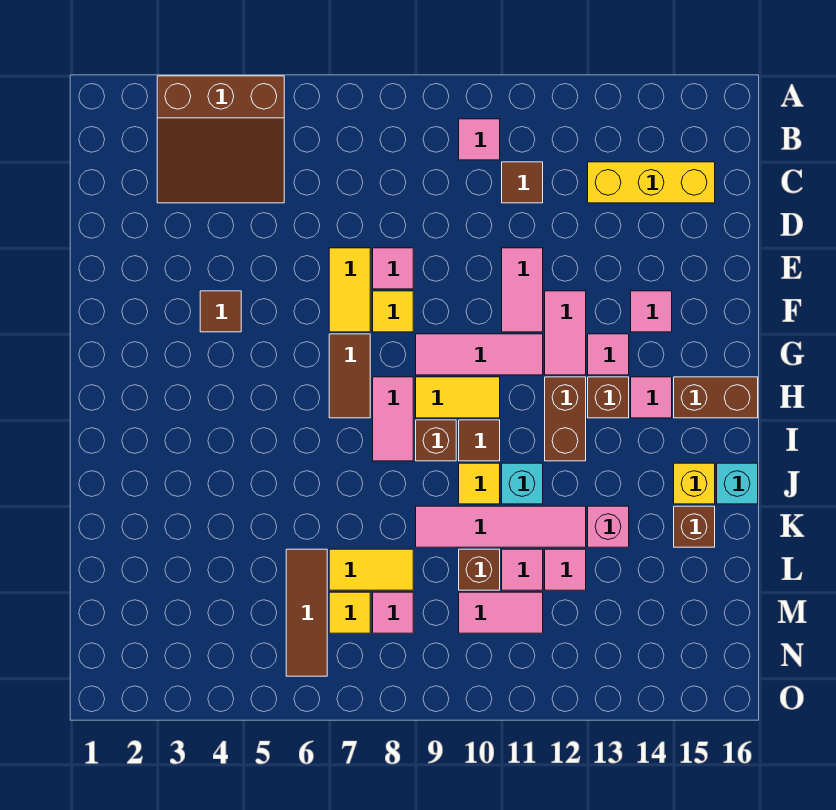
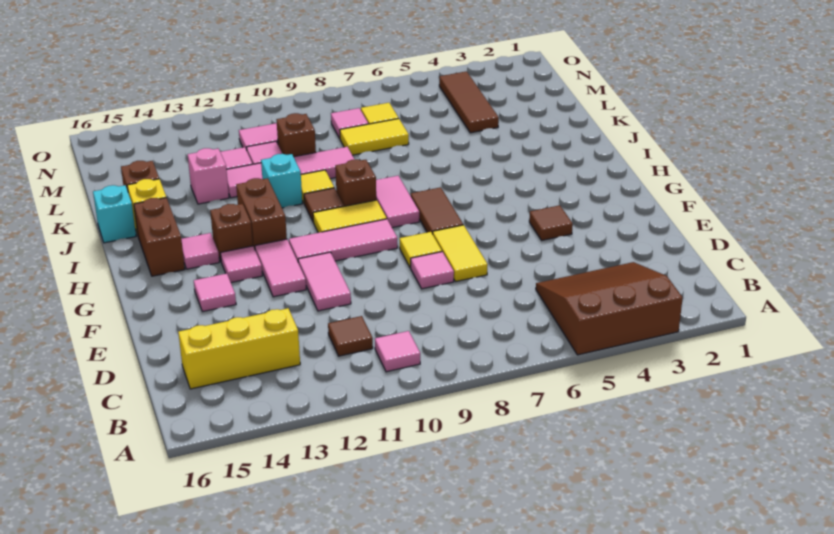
brown brick H15:H16 level 1 -> brown brick H15:I15 level 1
brown tile L6:N6 level 1 -> brown tile L4:N4 level 1

